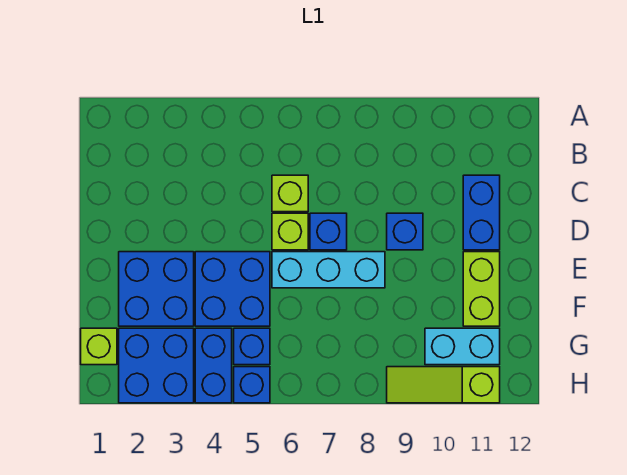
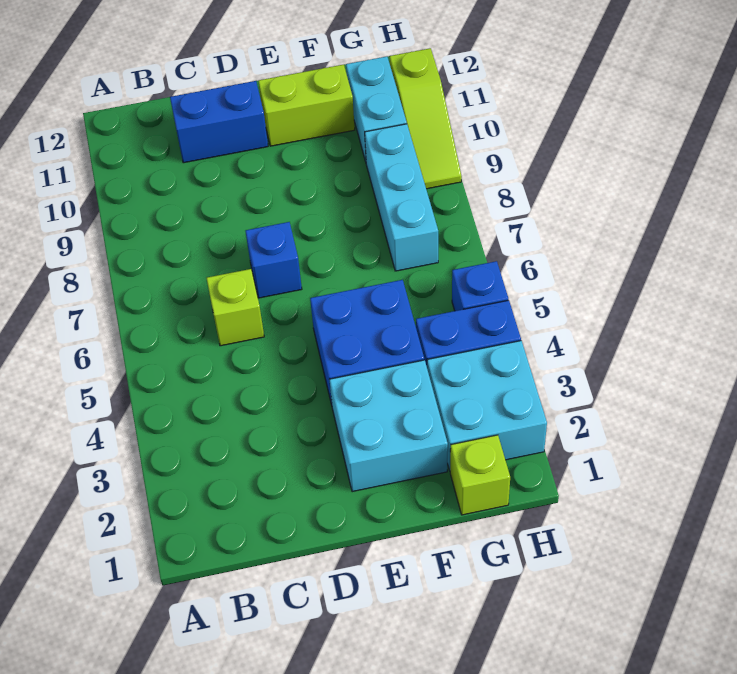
lime brick D6 level 1 -> none
blue brick D9 level 1 -> none
blue brick E2:F3 level 1 -> cyan brick E2:F3 level 1
cyan brick E6:E8 level 1 -> cyan brick G7:G9 level 1
blue brick G2:H3 level 1 -> cyan brick G2:H3 level 1
blue brick G5 level 1 -> none

